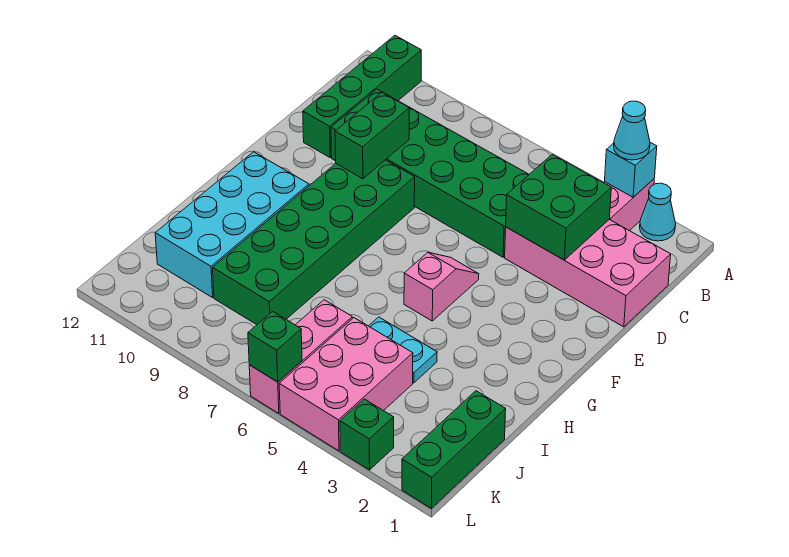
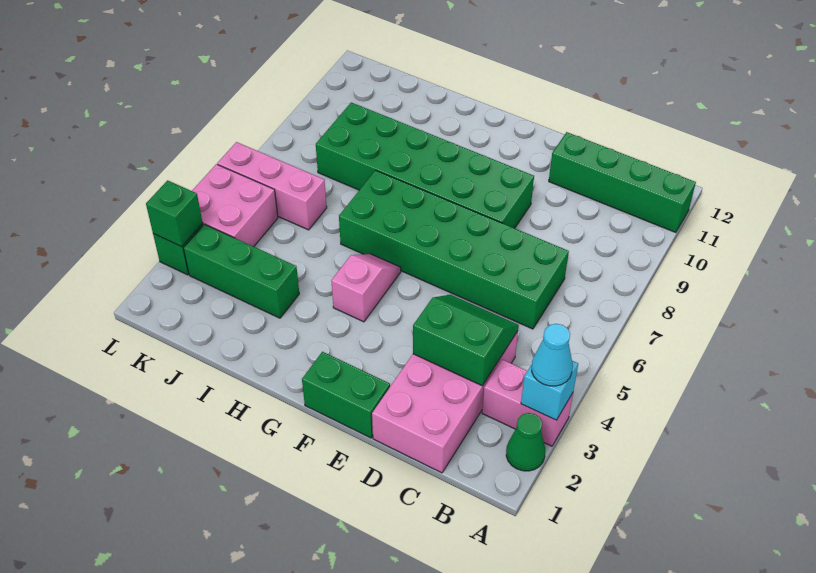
cyan cone A2 level 1 -> green cone A2 level 1
green brick C3:D4 level 2 -> green slope C3:D4 level 2 top 3
green brick C5:D10 level 1 -> green brick C6:H7 level 1
green brick D9:E9 level 2 -> green brick E1:F1 level 1
pink slope F5:G5 level 1 top G -> pink slope G4:G5 level 1 top 4
cyan brick G10:J11 level 1 -> none
cyan plate I4:I5 level 1 -> none
green brick J1:L1 level 1 -> green brick I3:K3 level 1
pink brick J4:L5 level 1 -> pink brick K4:L5 level 1
green brick L6 level 2 -> green brick L3 level 2

